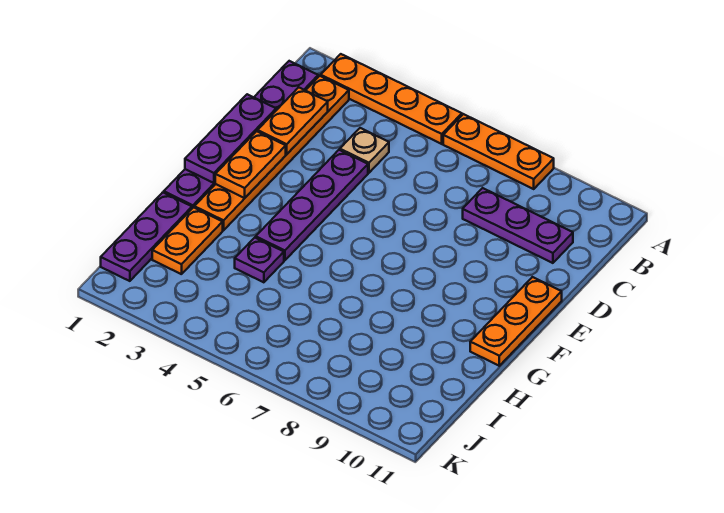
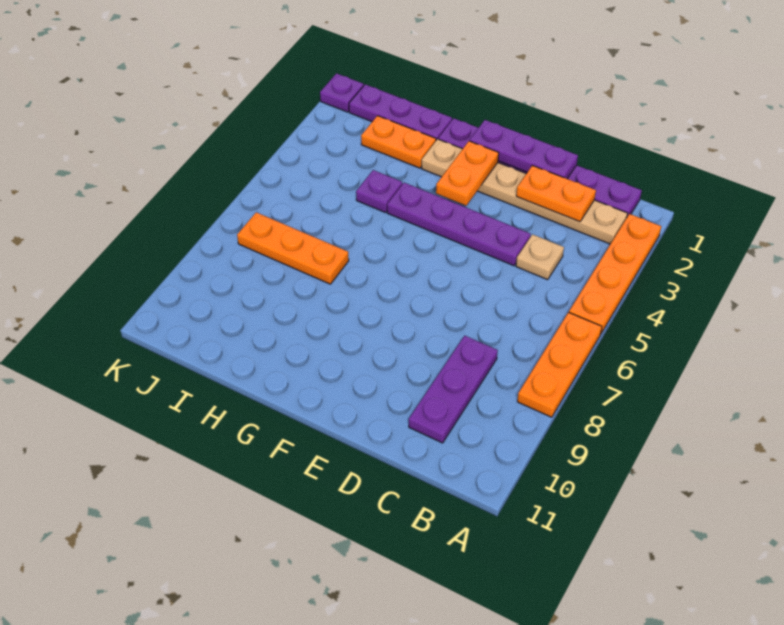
orange plate B2:G2 level 1 -> tan plate B2:G2 level 1
orange plate E2:F2 level 2 -> orange plate F2:F3 level 2
orange plate E11:G11 level 1 -> orange plate H7:J7 level 1
none -> purple plate K1 level 1

